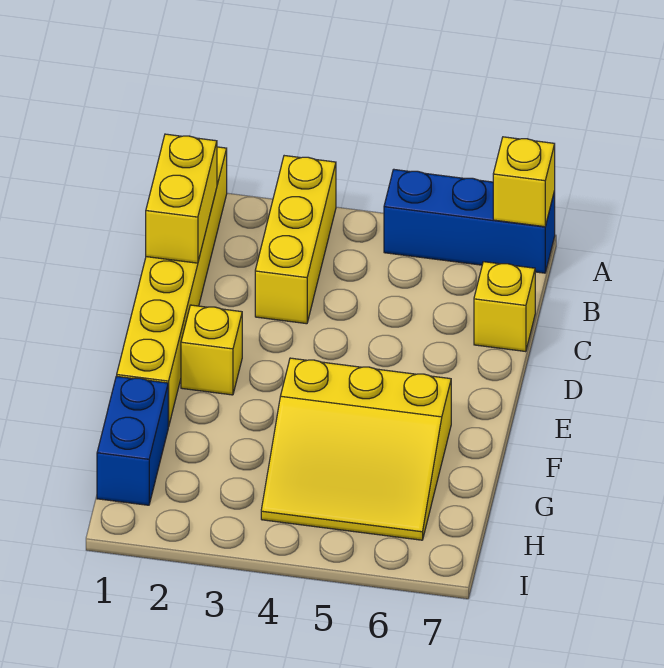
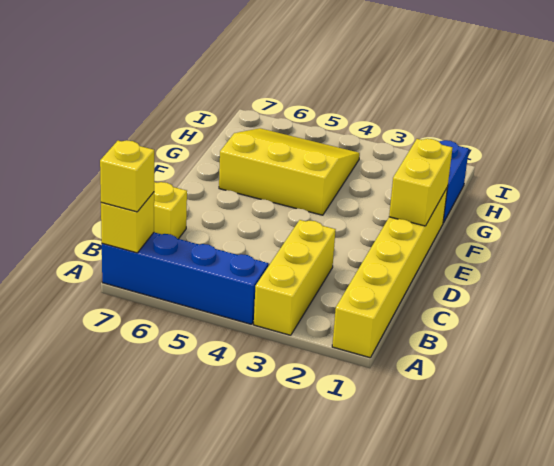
blue brick A5:A7 level 1 -> blue brick A4:A7 level 1
yellow brick B1:C1 level 2 -> yellow brick E1:F1 level 2
yellow brick E2 level 1 -> yellow brick A7 level 3

